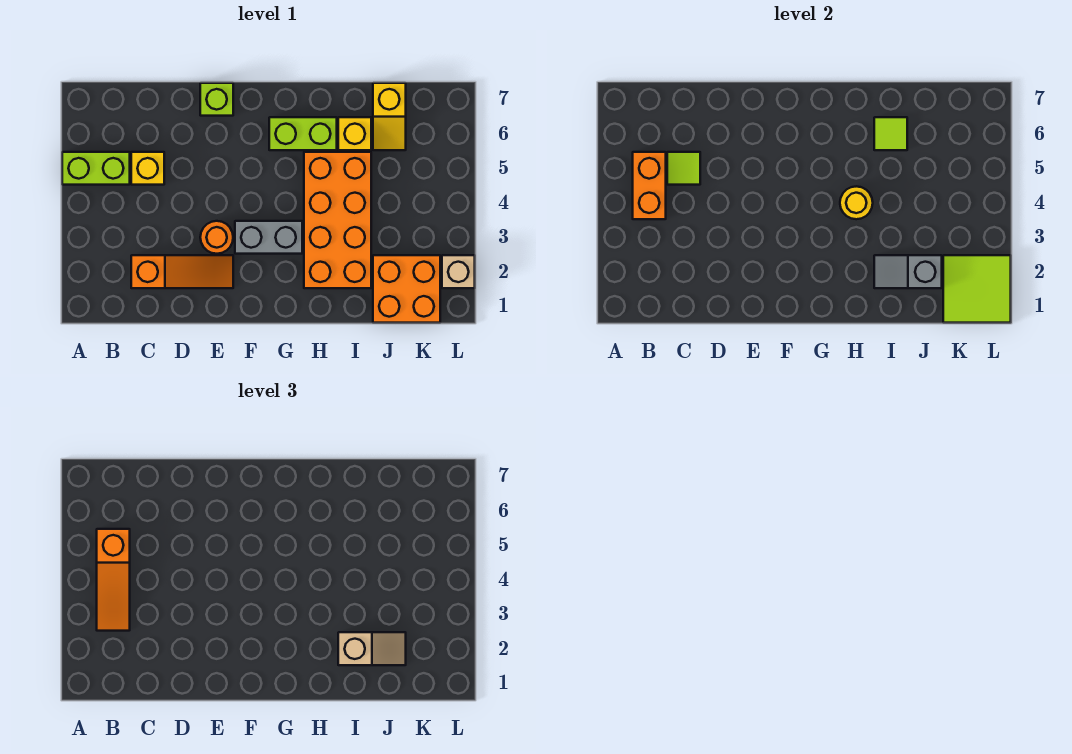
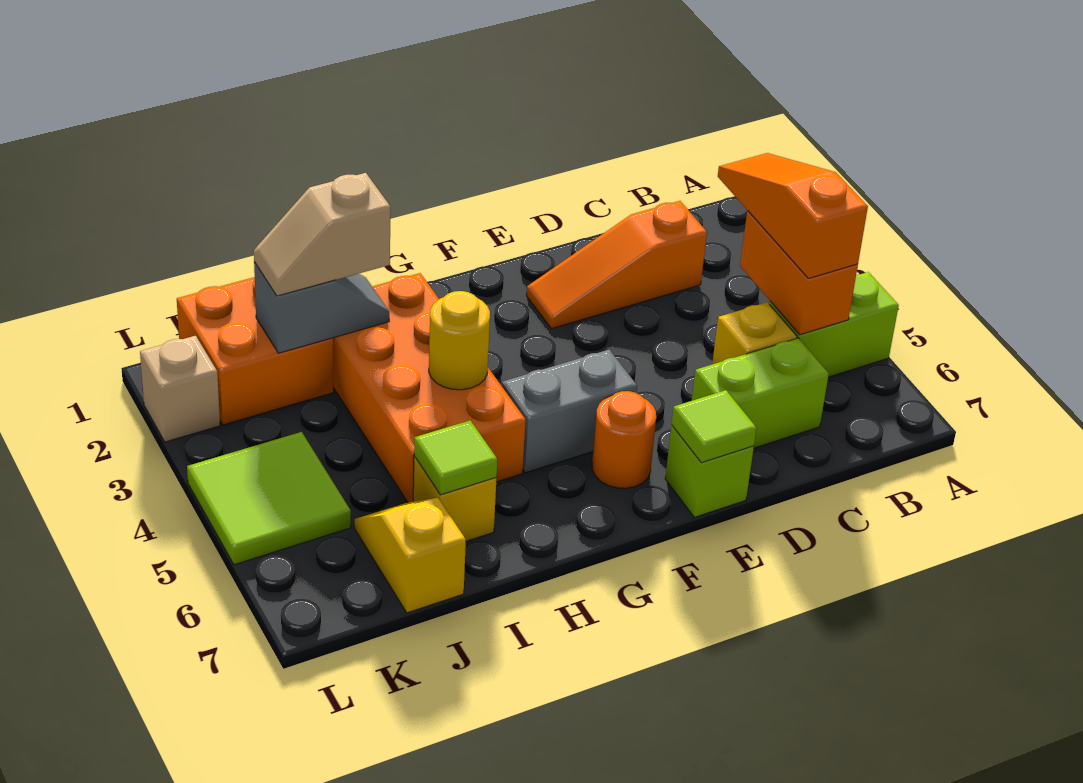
lime tile C5 level 2 -> lime tile E7 level 2
orange round brick E3 level 1 -> orange round brick F6 level 1
grey brick F3:G3 level 1 -> grey brick F5:G5 level 1
lime brick G6:H6 level 1 -> lime brick C6:D6 level 1
lime tile K1:L2 level 2 -> lime tile K4:L5 level 1

